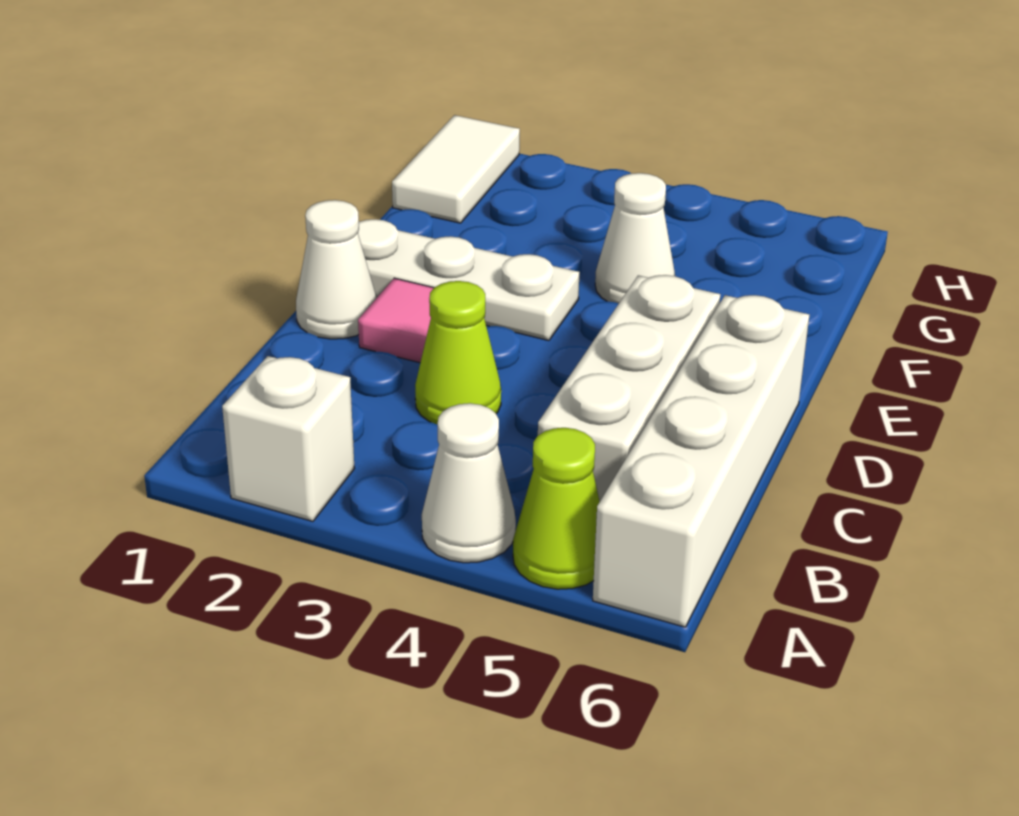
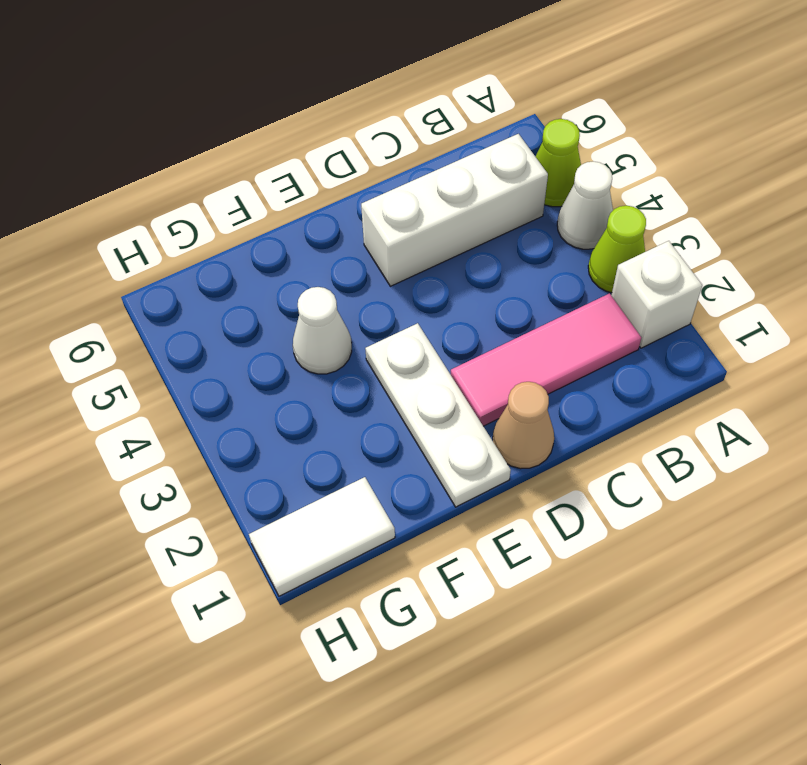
white brick A6:D6 level 1 -> none
lime cone C3 level 1 -> lime cone A3 level 1
white cone D1 level 1 -> tan cone D1 level 1
pink tile D2 level 1 -> pink tile B2:D2 level 1

